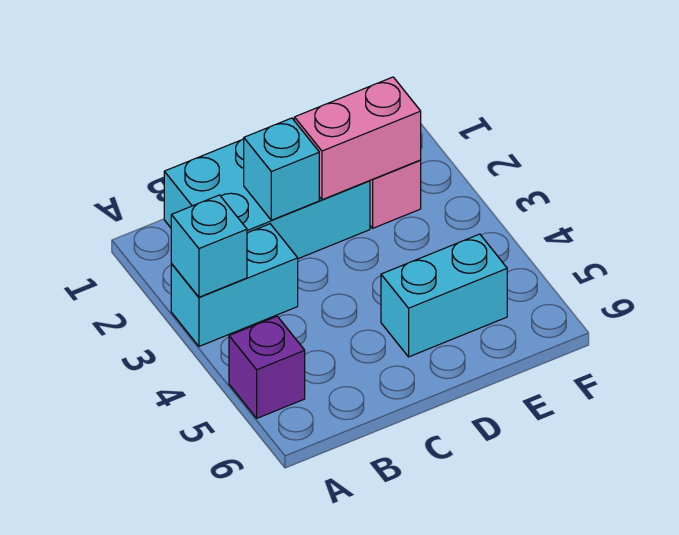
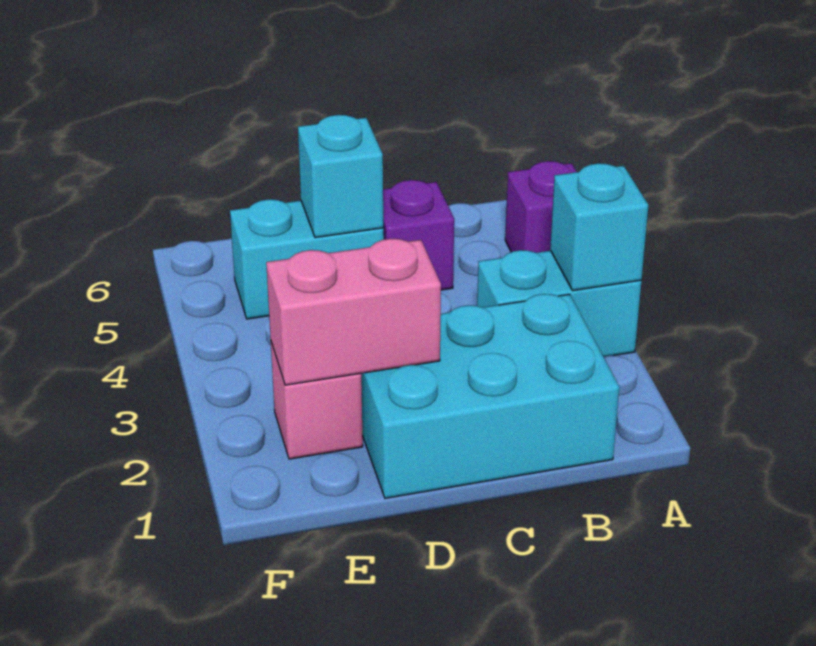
cyan brick C2 level 2 -> cyan brick D5 level 2
none -> purple brick C5 level 1

